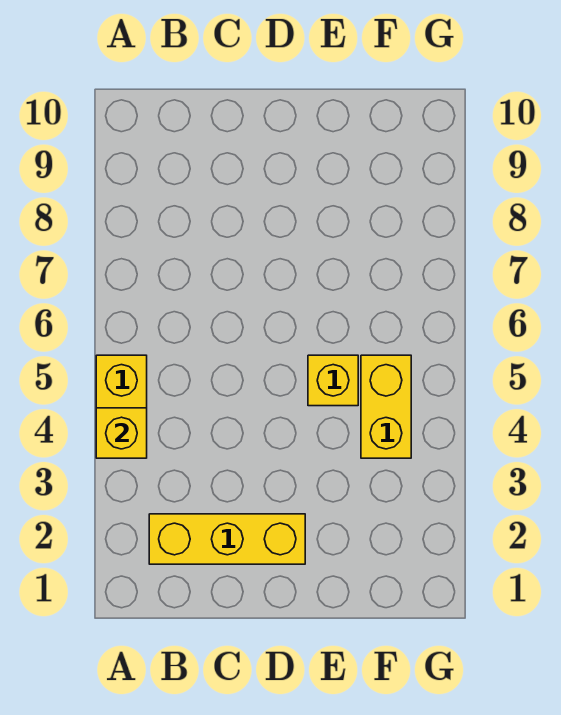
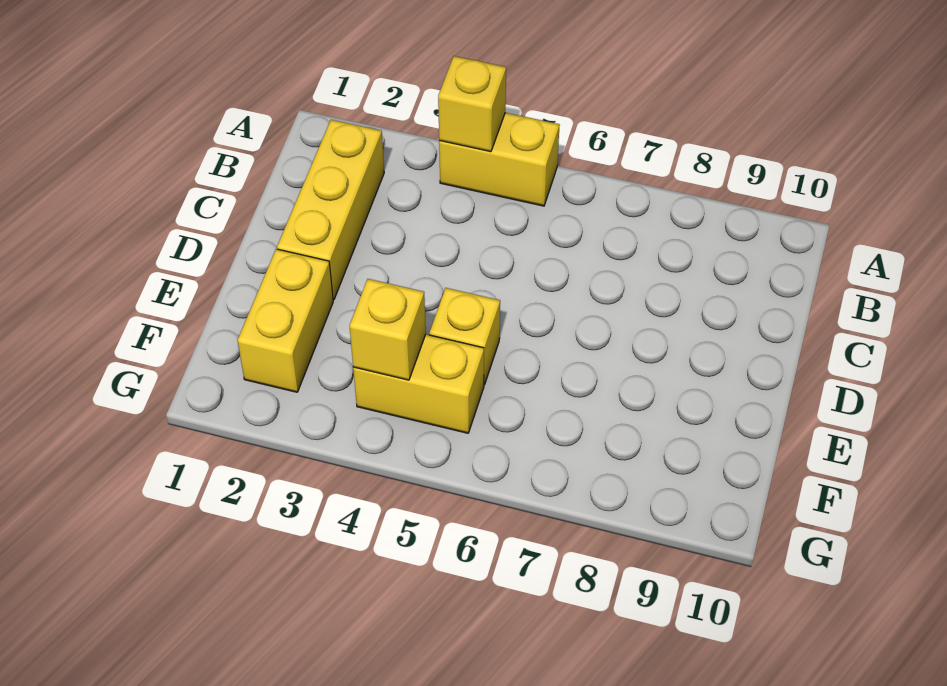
none -> yellow brick E2:F2 level 1
none -> yellow brick F4 level 2

